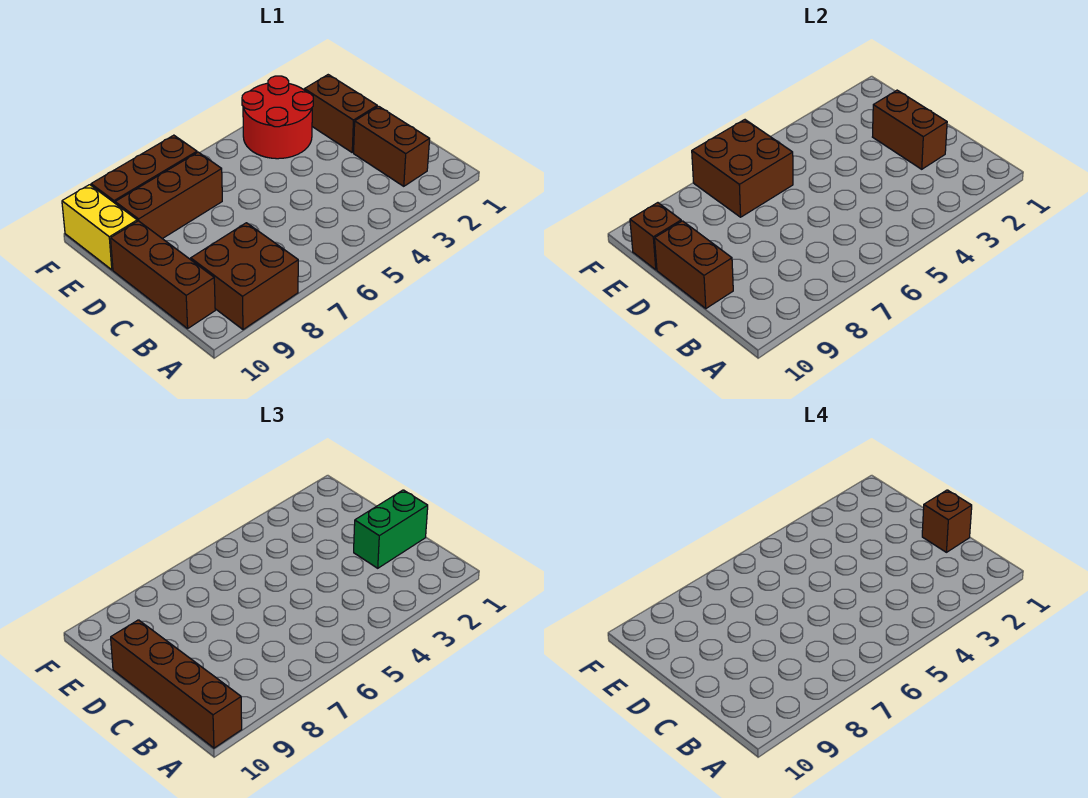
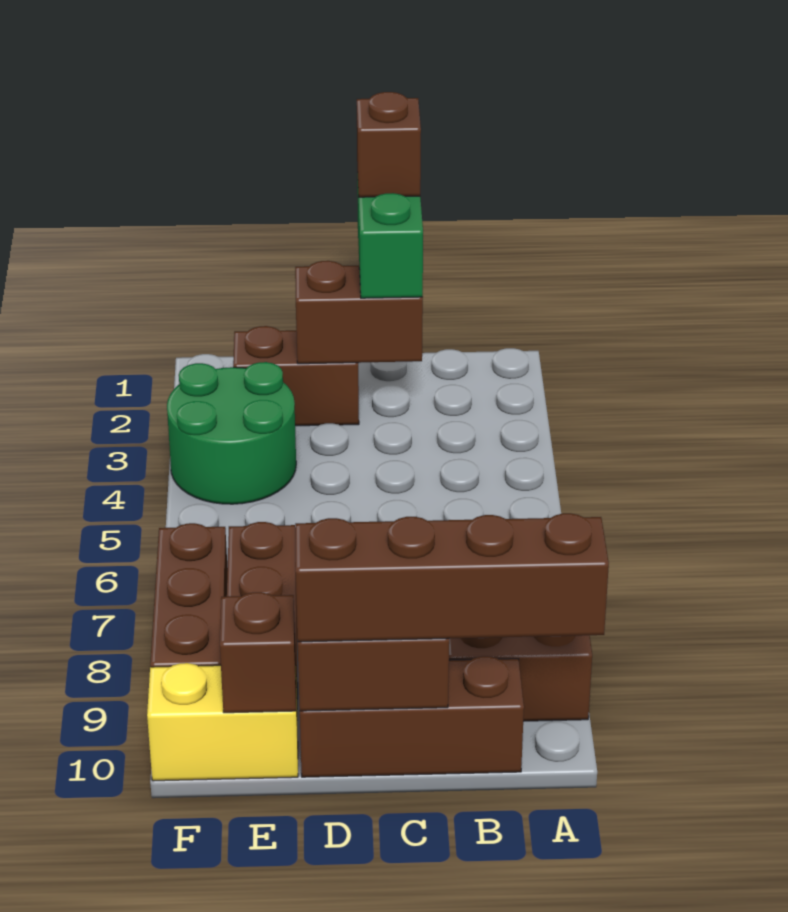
brown brick B2:C2 level 1 -> none
red round brick E3:F4 level 1 -> green round brick E3:F4 level 1
brown brick E6:F7 level 2 -> none

